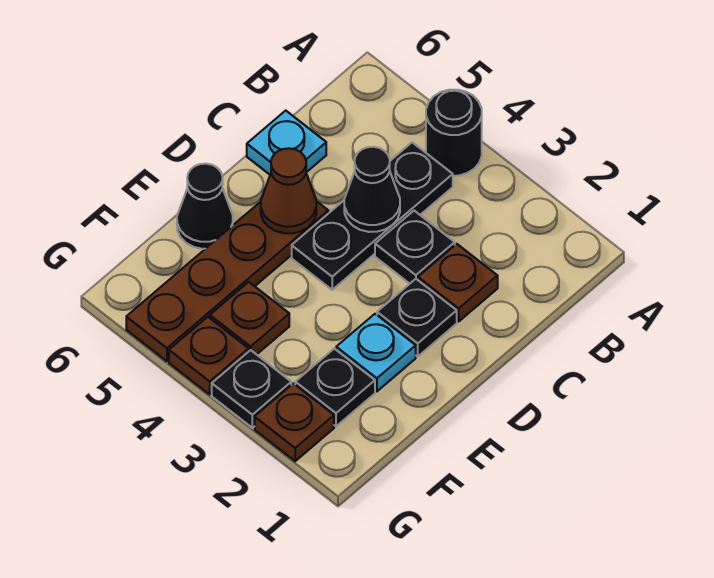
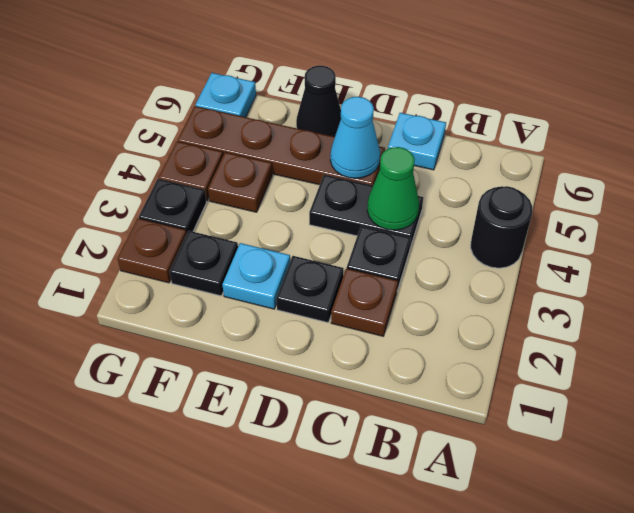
black plate B4:D4 level 1 -> black plate C4:D4 level 1
black cone C4 level 2 -> green cone C4 level 2
brown cone D5 level 2 -> cyan cone D5 level 2
none -> cyan plate G6 level 1

